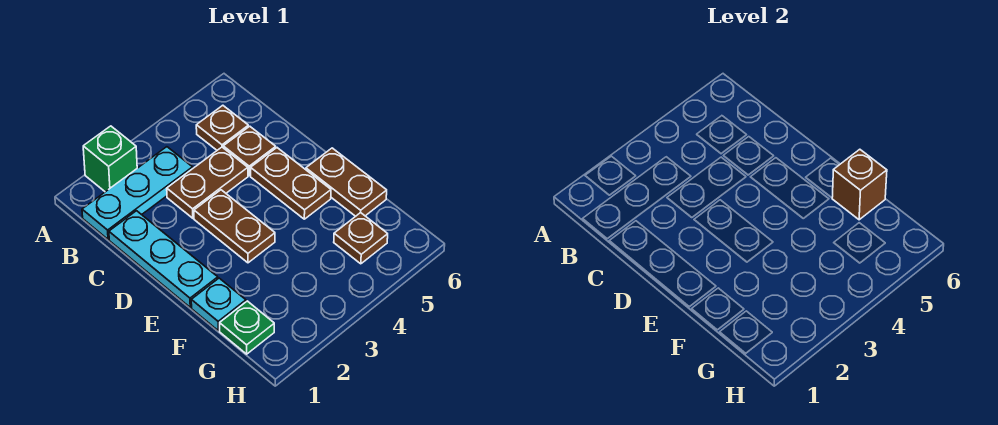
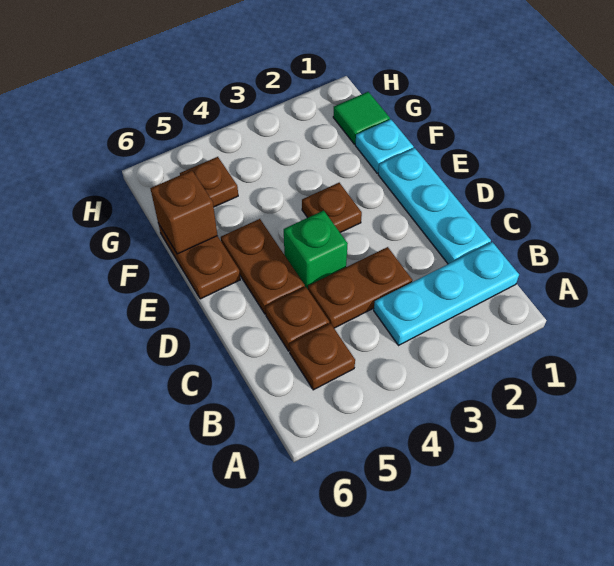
green brick A2 level 1 -> green brick D4 level 1
brown plate D3:E3 level 1 -> brown plate E3 level 1
green plate G1 level 1 -> green tile G1 level 1

